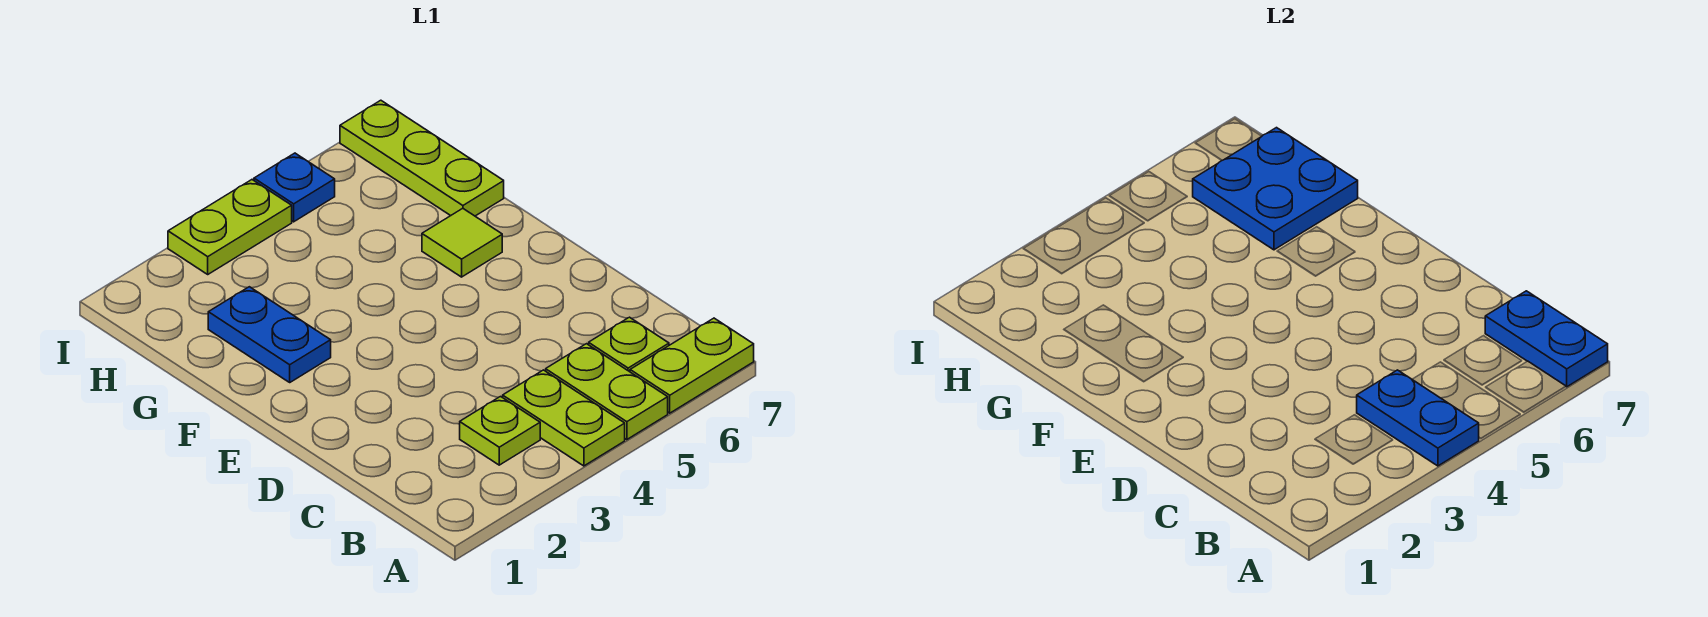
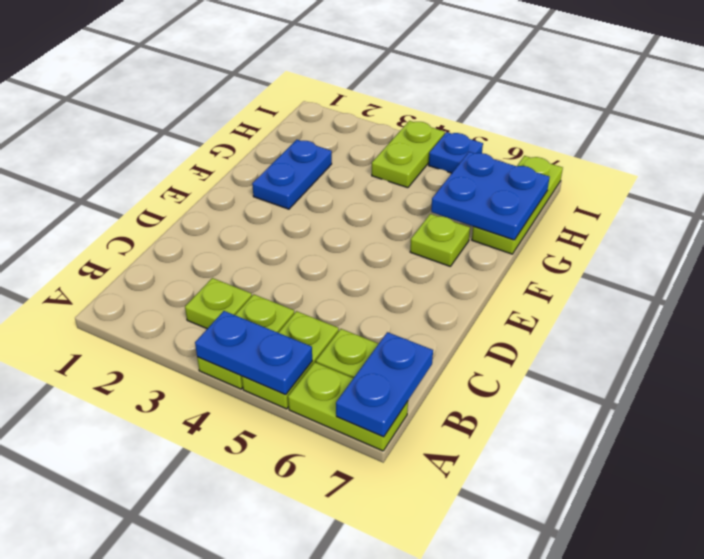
blue plate A4:B4 level 2 -> blue plate A4:A5 level 2
lime tile F6 level 1 -> lime plate F6 level 1
lime plate I3:I4 level 1 -> lime plate H4:I4 level 1

